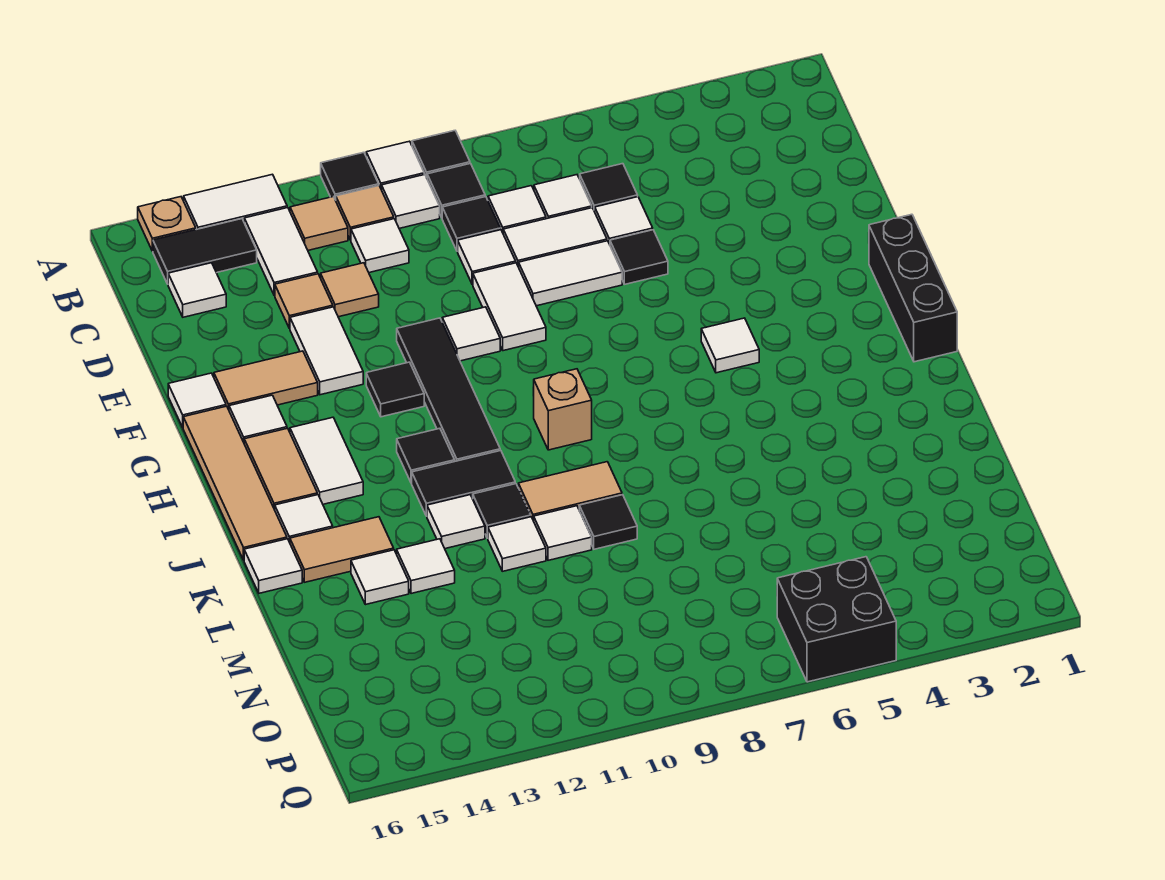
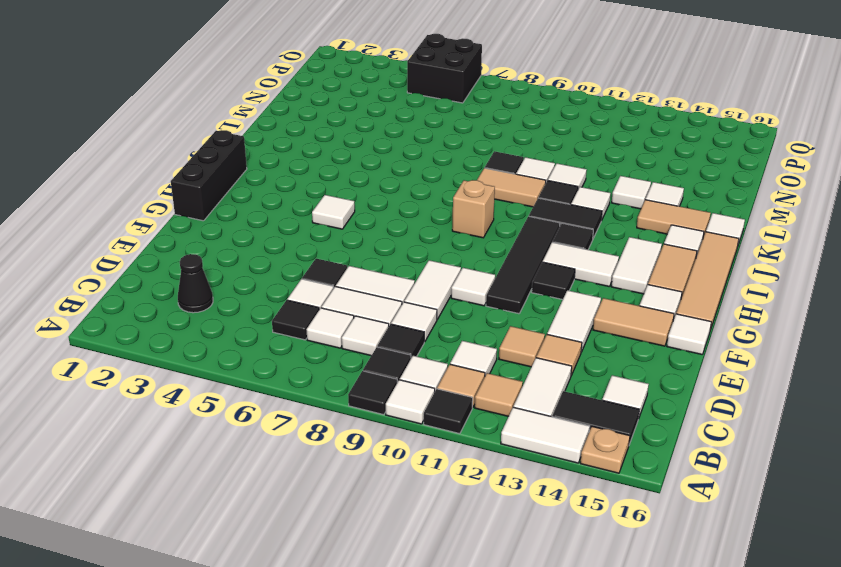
none -> black cone C3 level 1
none -> white tile H12:H13 level 1

